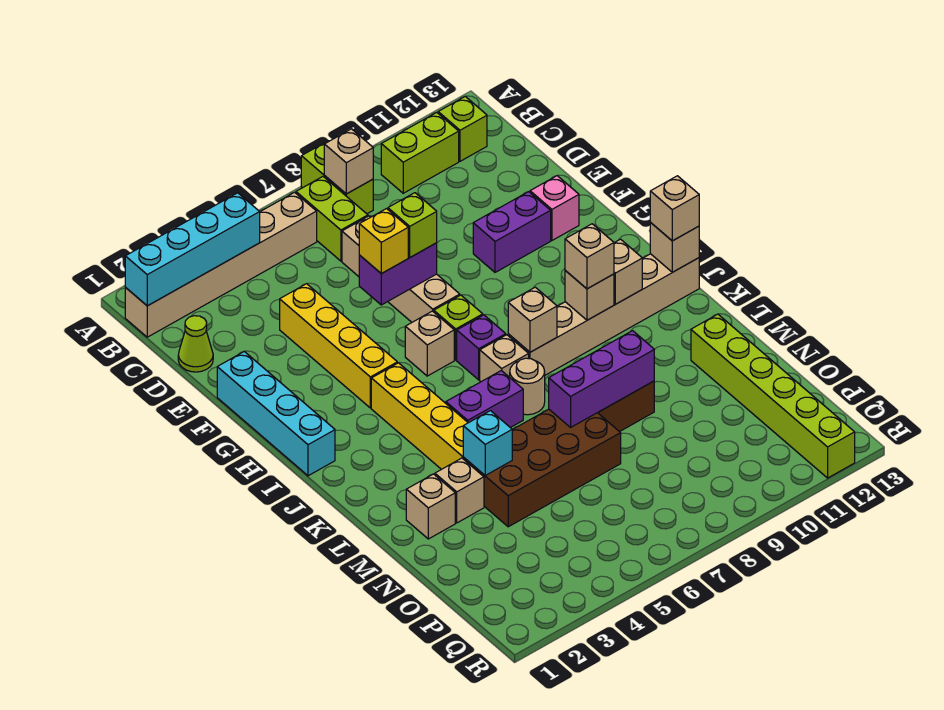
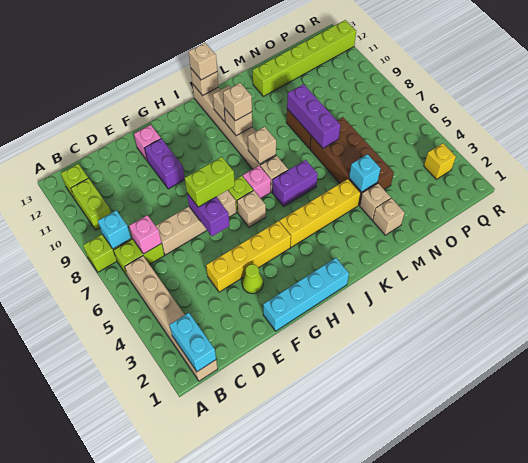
cyan brick B1:B4 level 2 -> cyan brick B1:B2 level 2
tan brick B8 level 2 -> cyan brick B8 level 2
none -> pink brick C7 level 2
lime cone D1 level 1 -> lime cone F3 level 1
yellow brick F6 level 3 -> yellow brick Q3 level 1
lime brick F7 level 3 -> lime brick F7:G7 level 3
purple brick I7 level 1 -> pink brick I7 level 1
purple brick K5:K6 level 1 -> purple brick J6:K6 level 1
tan round brick K7 level 1 -> none

